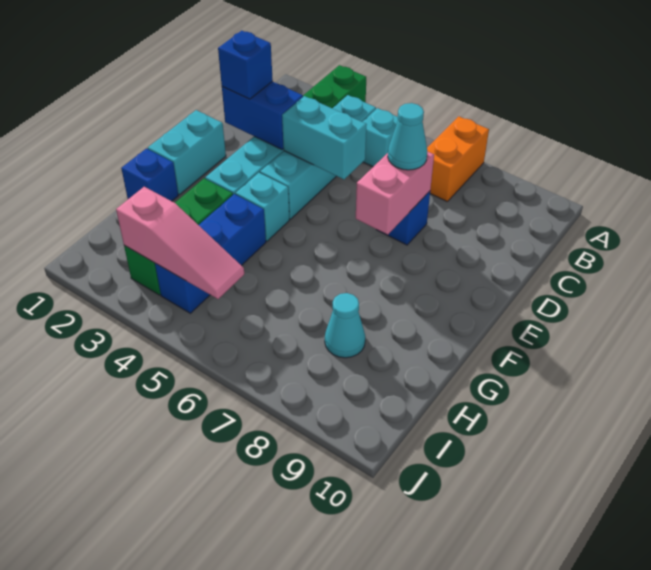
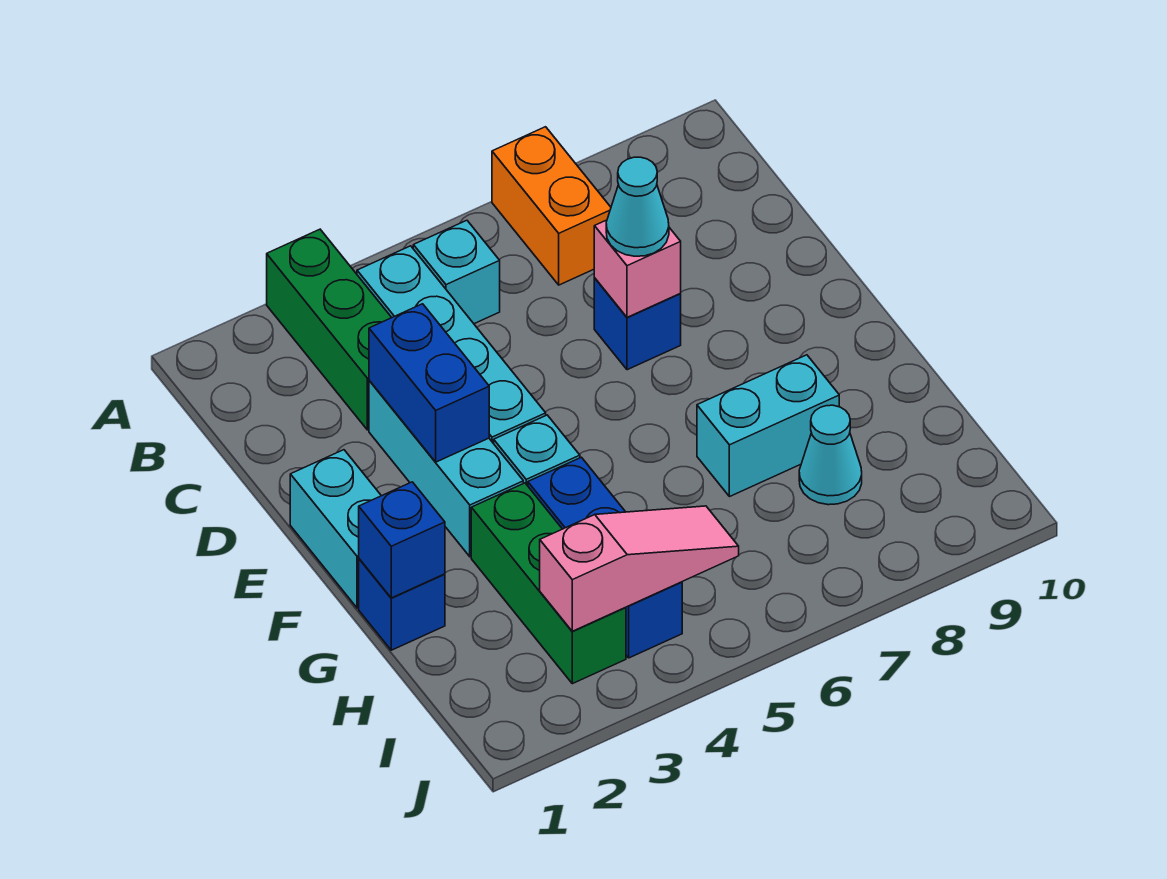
blue brick D2:D3 level 2 -> blue brick D3:E3 level 2
blue brick D2 level 3 -> blue brick G1 level 2
cyan brick D4:D5 level 2 -> cyan brick G7:G8 level 1
pink brick D7:E7 level 2 -> pink brick D7 level 2

